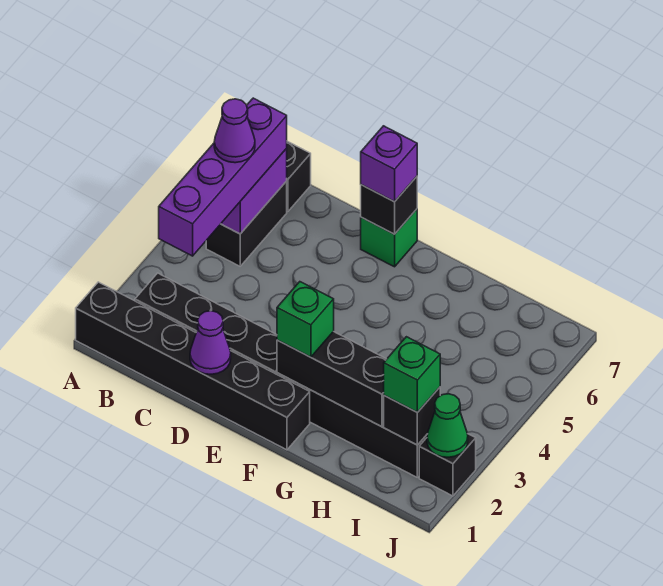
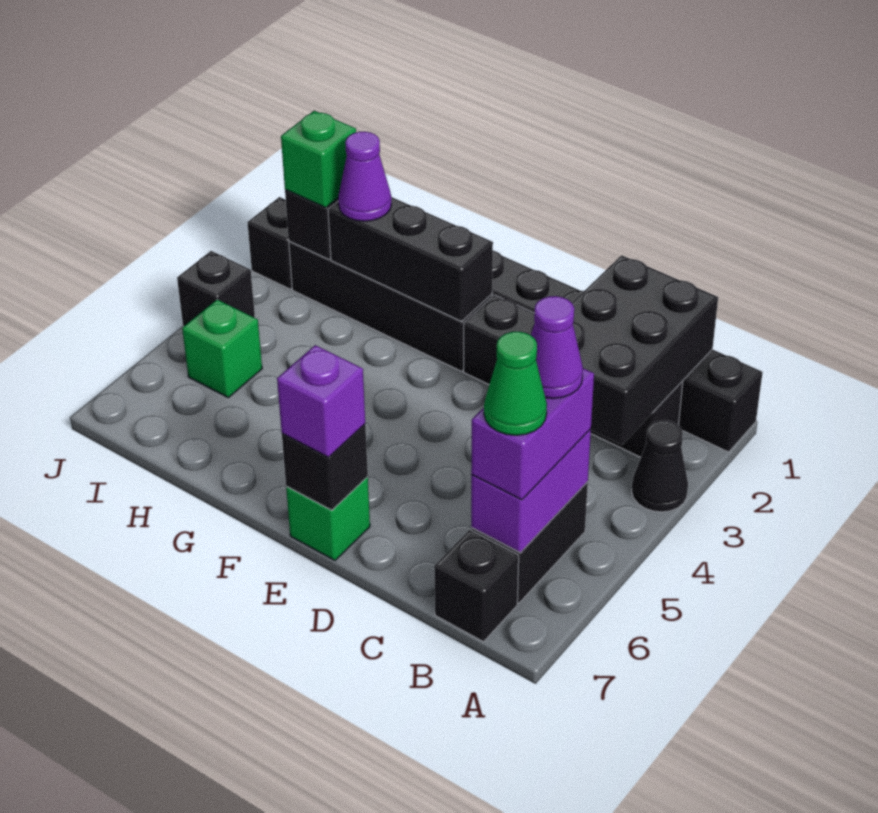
none -> black cone A3 level 1
none -> black brick B1:C3 level 2
purple brick B3:B6 level 3 -> purple brick B5:B6 level 3
purple cone D1 level 2 -> purple cone H2 level 3
green brick F2 level 3 -> green brick I5 level 1
green cone J2 level 2 -> green cone B6 level 4
none -> black brick J4 level 1

